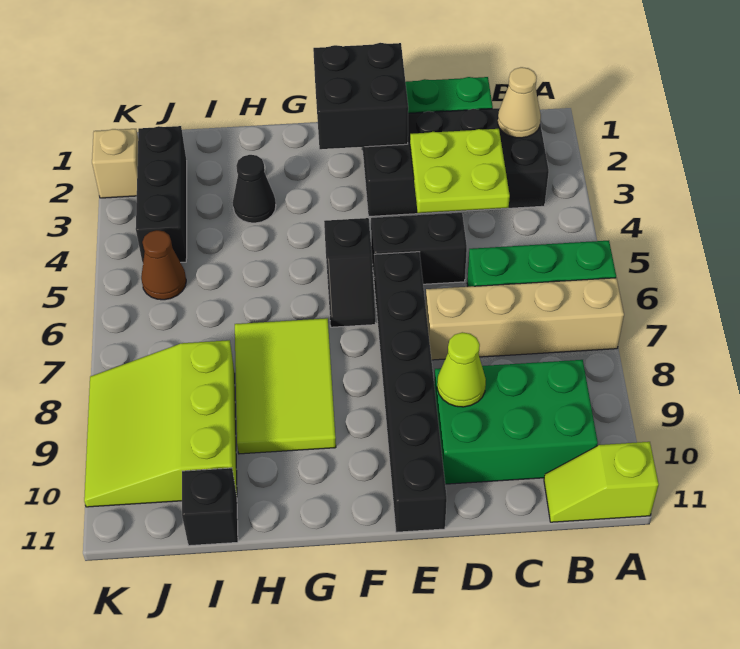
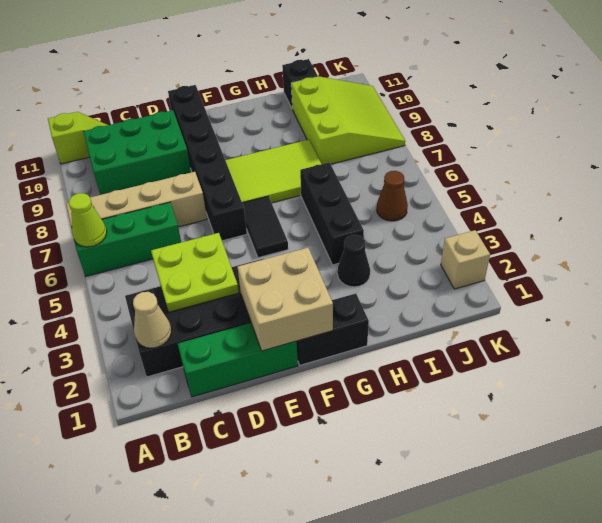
black brick D5:E5 level 1 -> black brick F1:G1 level 1
lime cone D9 level 2 -> lime cone A6 level 2
black brick E1:F2 level 2 -> tan brick E1:F2 level 2
black slope F5:F6 level 1 top 5 -> black tile F5:F6 level 1
lime tile G7:H9 level 1 -> lime tile F7:H8 level 1
black brick J2:J4 level 1 -> black brick H4:H6 level 1

